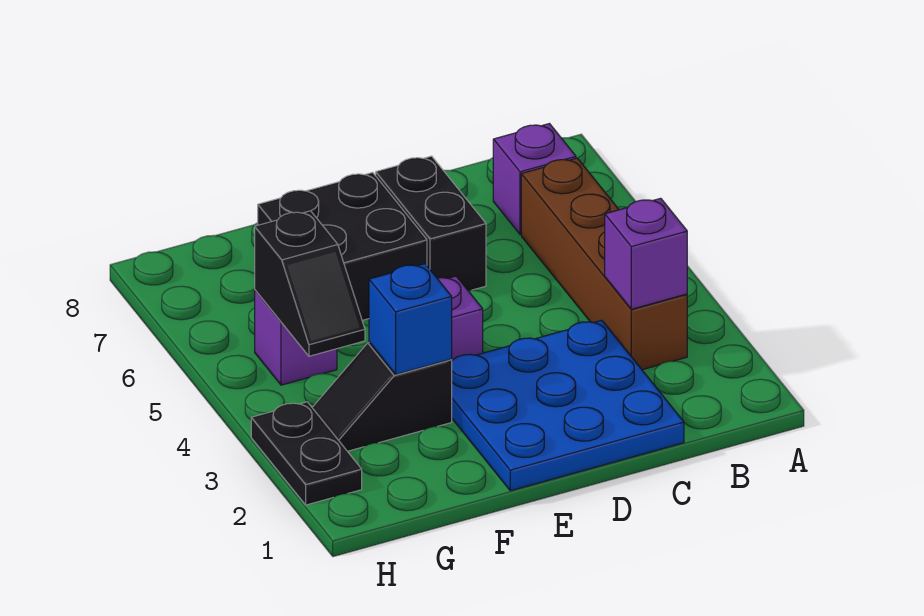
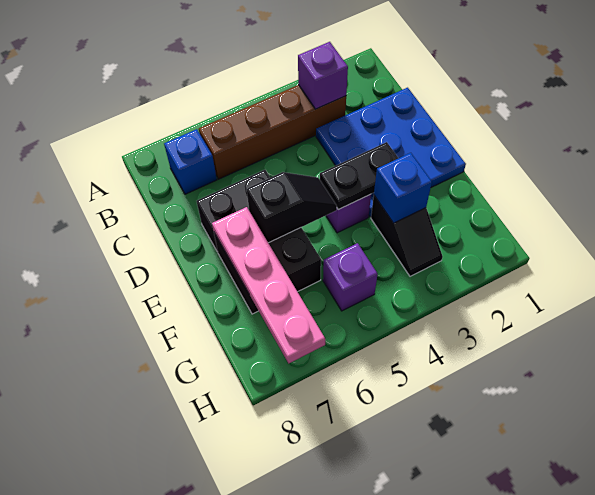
purple brick B7 level 1 -> blue brick B7 level 1
none -> pink plate E7:H7 level 2
black slope G4:G5 level 2 top 5 -> black slope E5:E6 level 2 top 6
black plate H2:H3 level 1 -> black plate E3:E4 level 2

